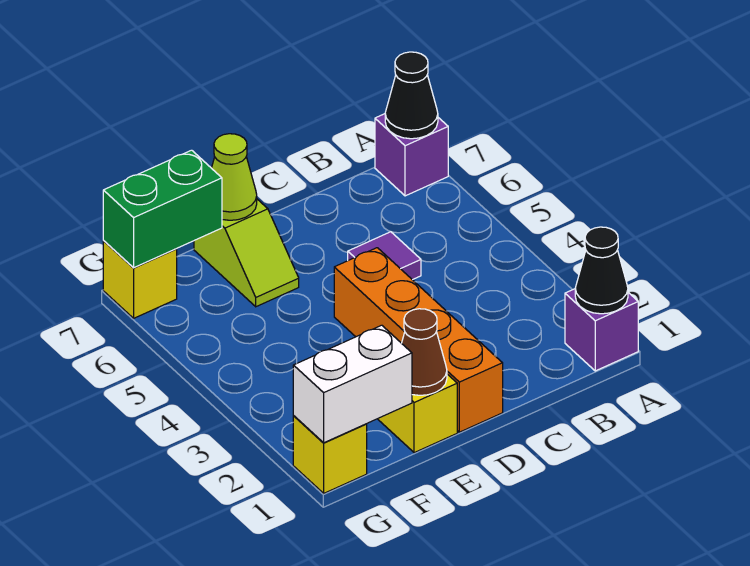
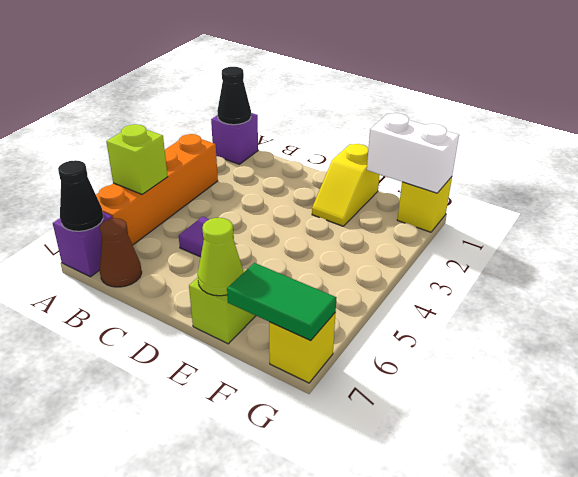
none -> lime brick A5 level 2
orange brick D1:D4 level 1 -> orange brick A3:A6 level 1
brown cone E1 level 2 -> brown cone B7 level 1
green brick F7:G7 level 2 -> green tile F7:G7 level 2

